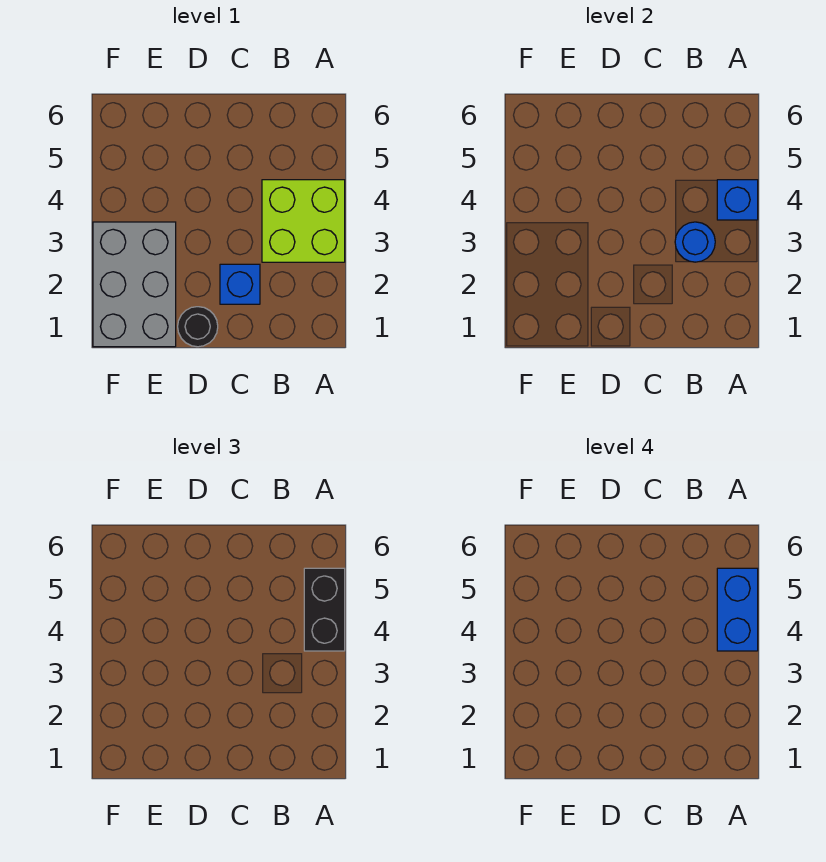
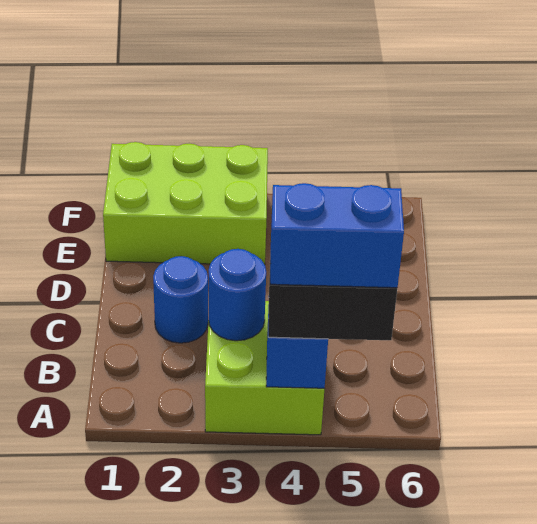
blue brick C2 level 1 -> blue round brick C2 level 1
black round brick D1 level 1 -> none
grey brick E1:F3 level 1 -> lime brick E1:F3 level 1

